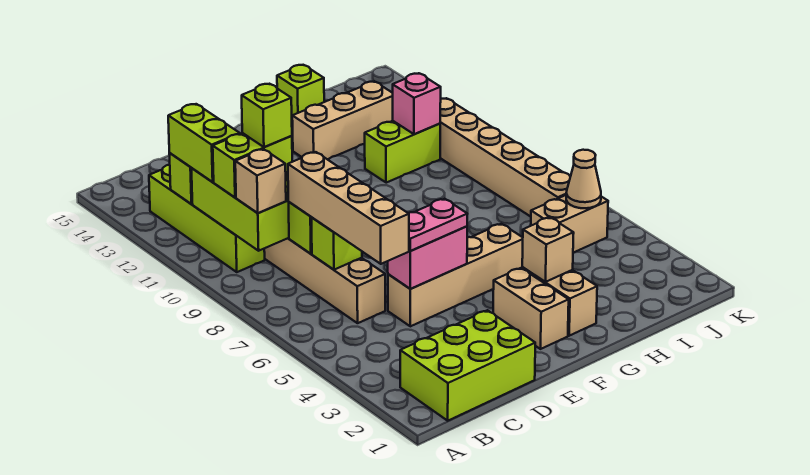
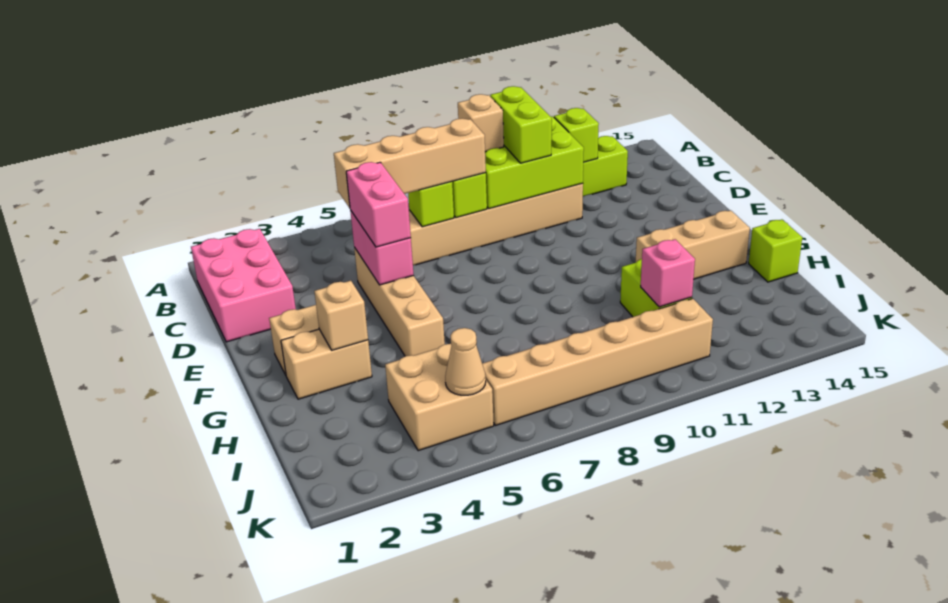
lime brick B1:D2 level 1 -> pink brick B1:D2 level 1
lime brick B11:B12 level 3 -> none
lime brick C10 level 4 -> none
pink plate D5:E5 level 3 -> pink brick D5:E5 level 3
tan brick G13:I13 level 1 -> tan brick G12:G14 level 1
tan brick I5:J5 level 1 -> tan brick I4:J5 level 1

